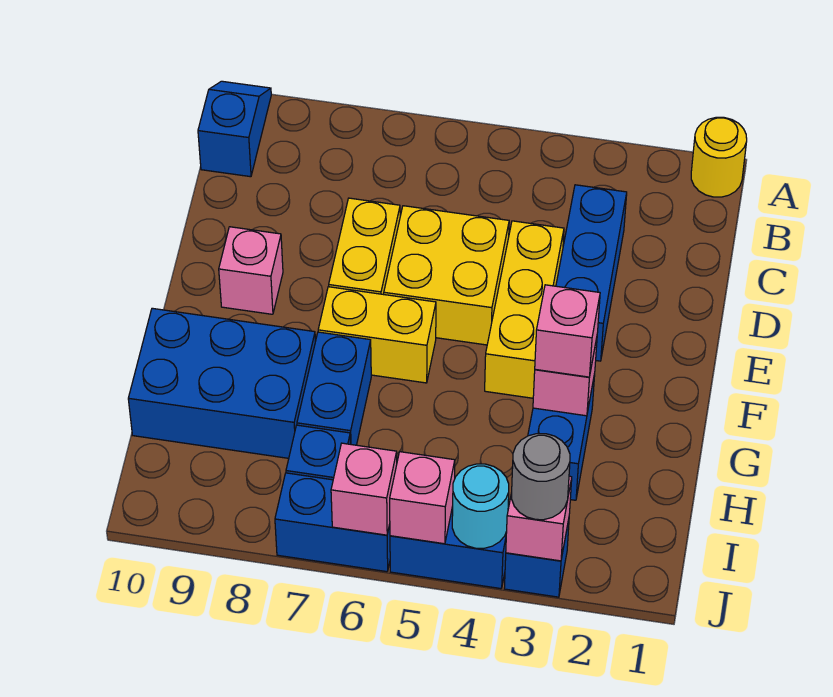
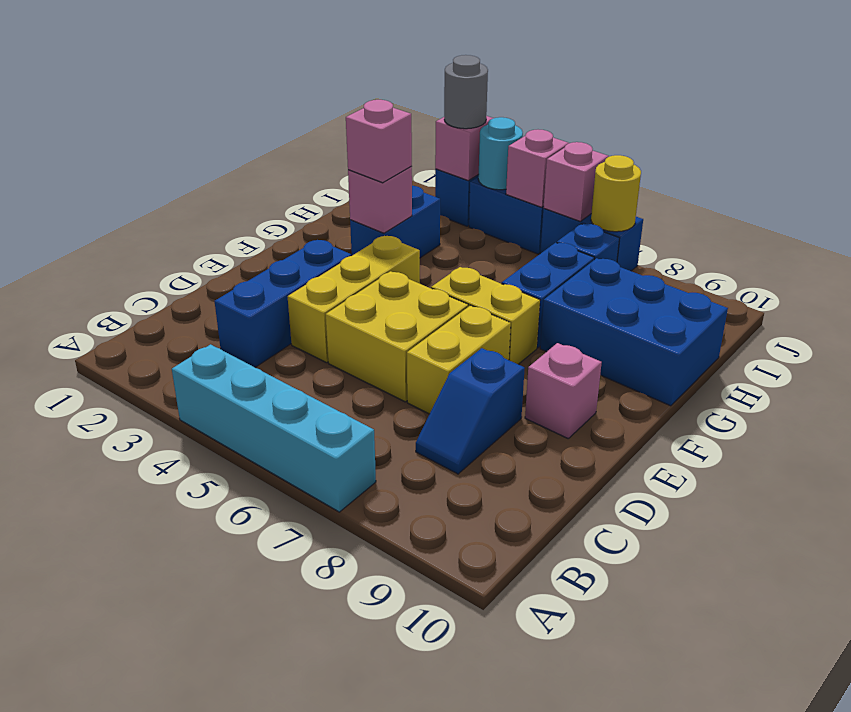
yellow round brick A1 level 1 -> yellow round brick J7 level 2
none -> cyan brick A4:A7 level 1
blue slope A10:B10 level 1 top B -> blue slope C8:D8 level 1 top D

